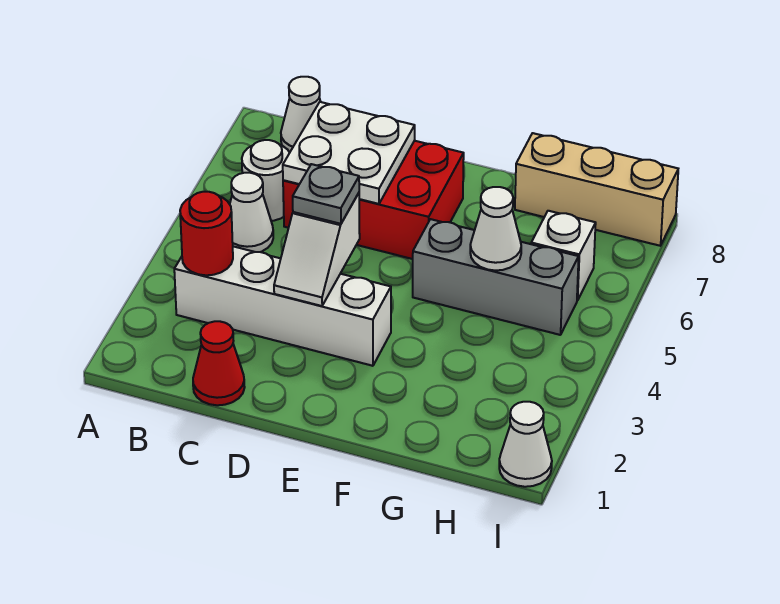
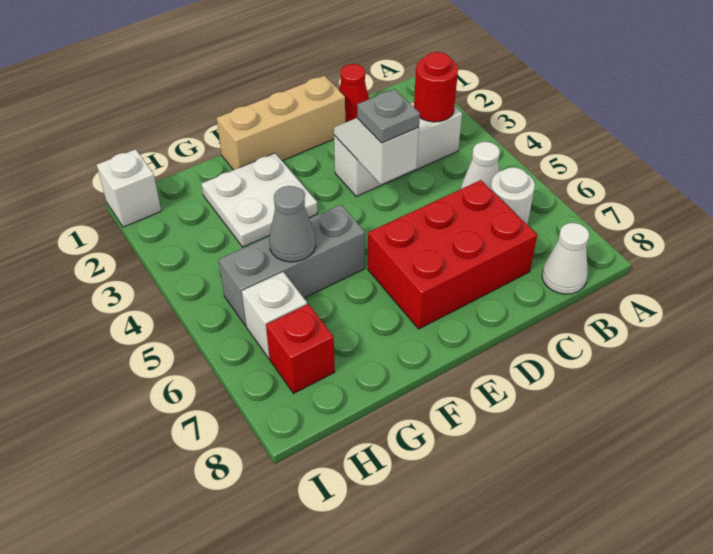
white brick B3:E3 level 1 -> white brick B3:D3 level 1
white plate C6:D7 level 2 -> white plate F2:G3 level 1
white cone G5 level 2 -> grey cone G5 level 2
tan brick G8:I8 level 1 -> tan brick D1:F1 level 1
none -> red brick H7 level 1
white cone I1 level 1 -> white brick I1 level 1

